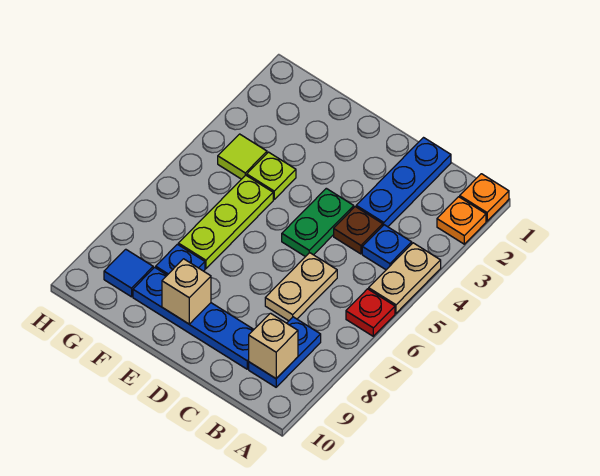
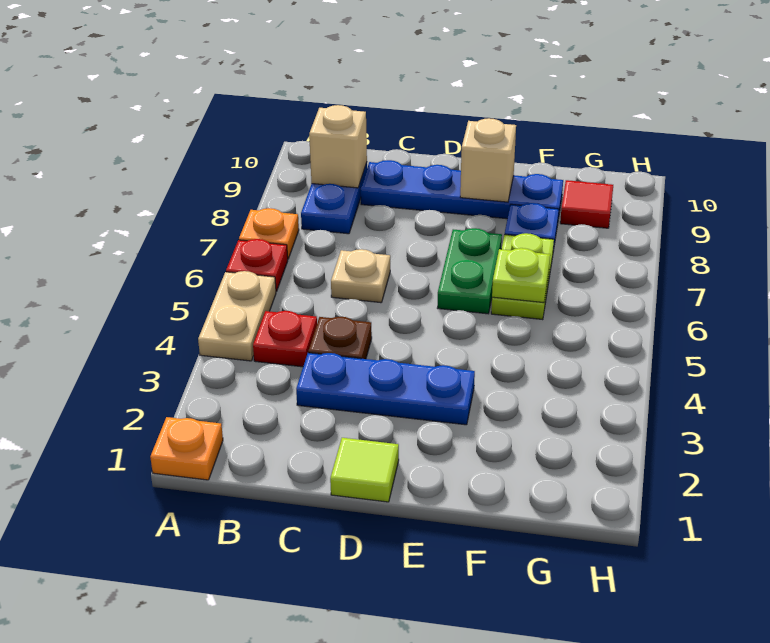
orange plate A2 level 1 -> orange plate A7 level 1
blue plate B4 level 1 -> red plate B4 level 1
blue plate C1:C3 level 1 -> blue plate C3:E3 level 1
tan plate C6:C7 level 1 -> tan plate C6 level 1
green plate D4:D5 level 1 -> green plate E6:E7 level 1
lime plate F4 level 1 -> lime plate F6 level 2
lime plate F5:F7 level 1 -> lime plate F6:F7 level 1
lime tile G4 level 1 -> lime tile D1 level 1
blue tile G9 level 1 -> red tile G9 level 1

